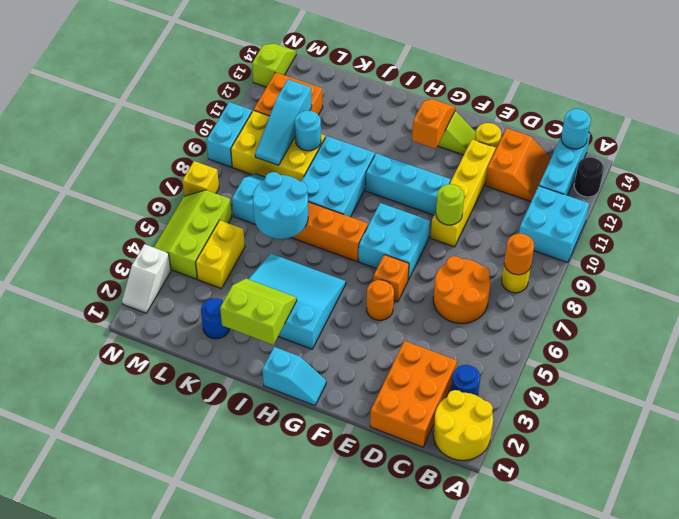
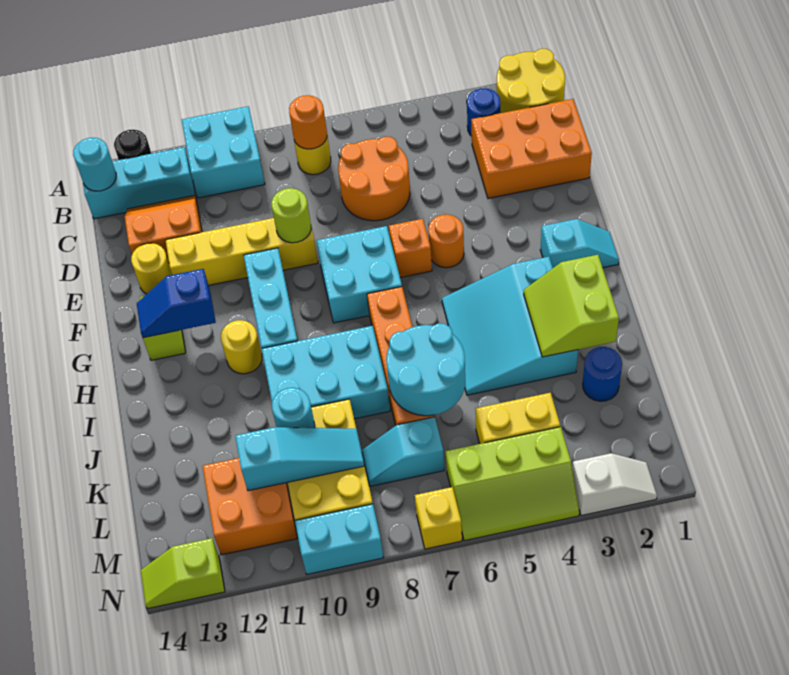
cyan slope G1:H1 level 1 top H -> cyan slope G1:G2 level 1 top 2
orange slope G12:G13 level 2 top 12 -> blue slope G12:G13 level 2 top 12
none -> yellow round brick H11 level 1

